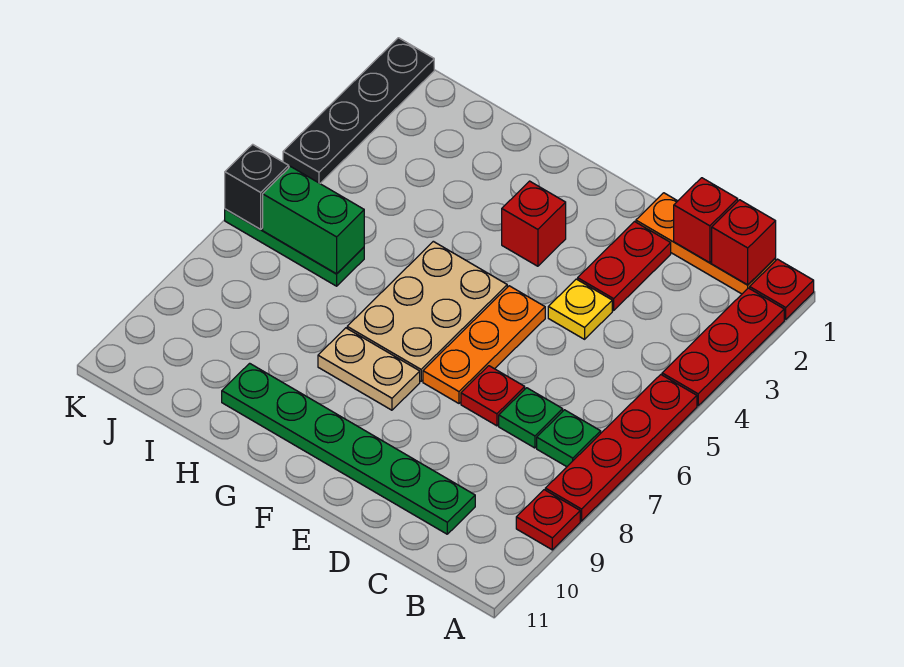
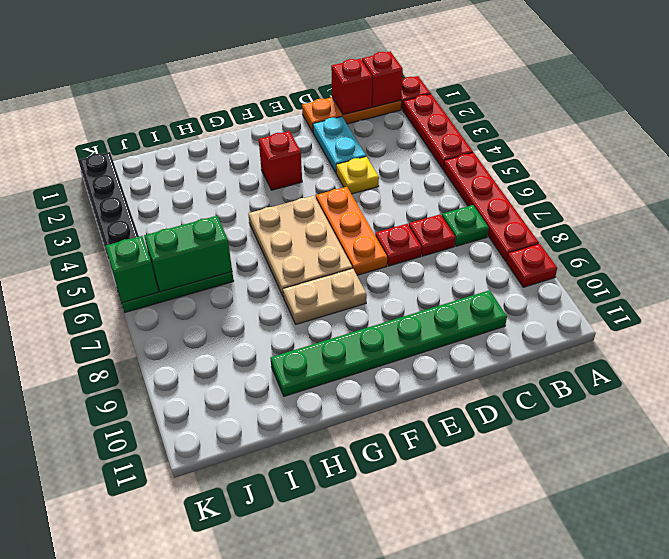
green plate C7 level 1 -> red plate C7 level 1
red plate D2:D3 level 1 -> cyan plate D2:D3 level 1
black brick K6 level 2 -> green brick K6 level 2

